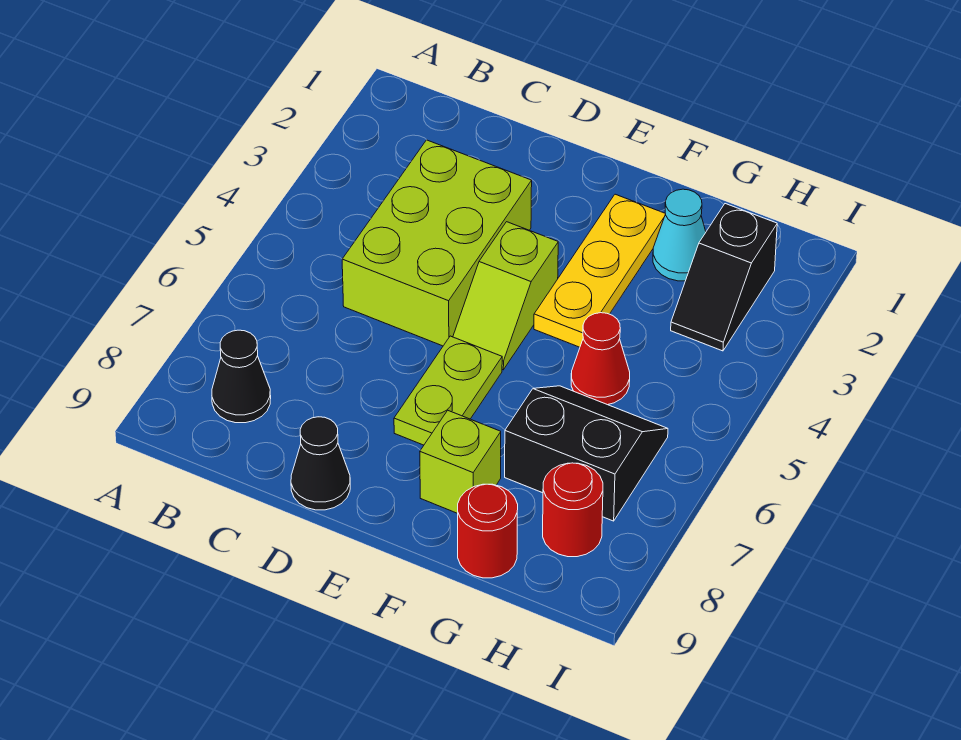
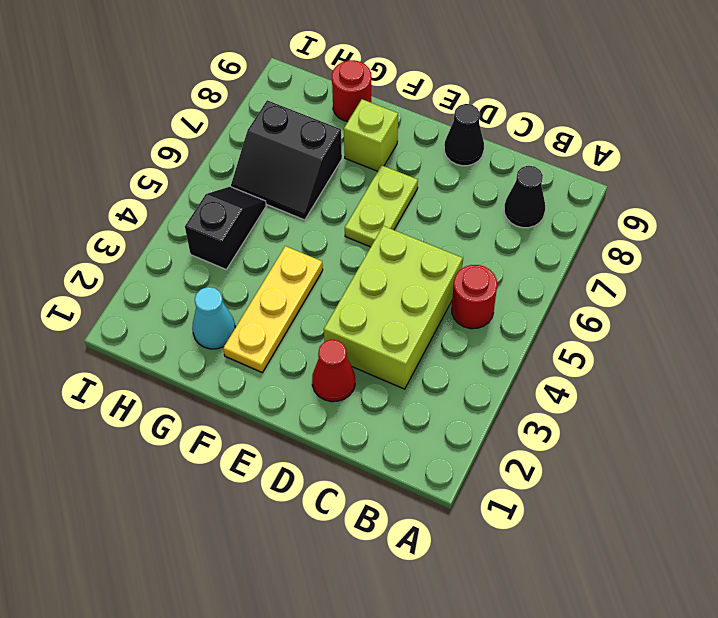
lime slope E4:E5 level 1 top 4 -> none
red cone G5 level 1 -> red cone D2 level 1
black slope H2:H3 level 1 top 2 -> black slope H4:H5 level 1 top 4
red round brick H8 level 1 -> red round brick B5 level 1

